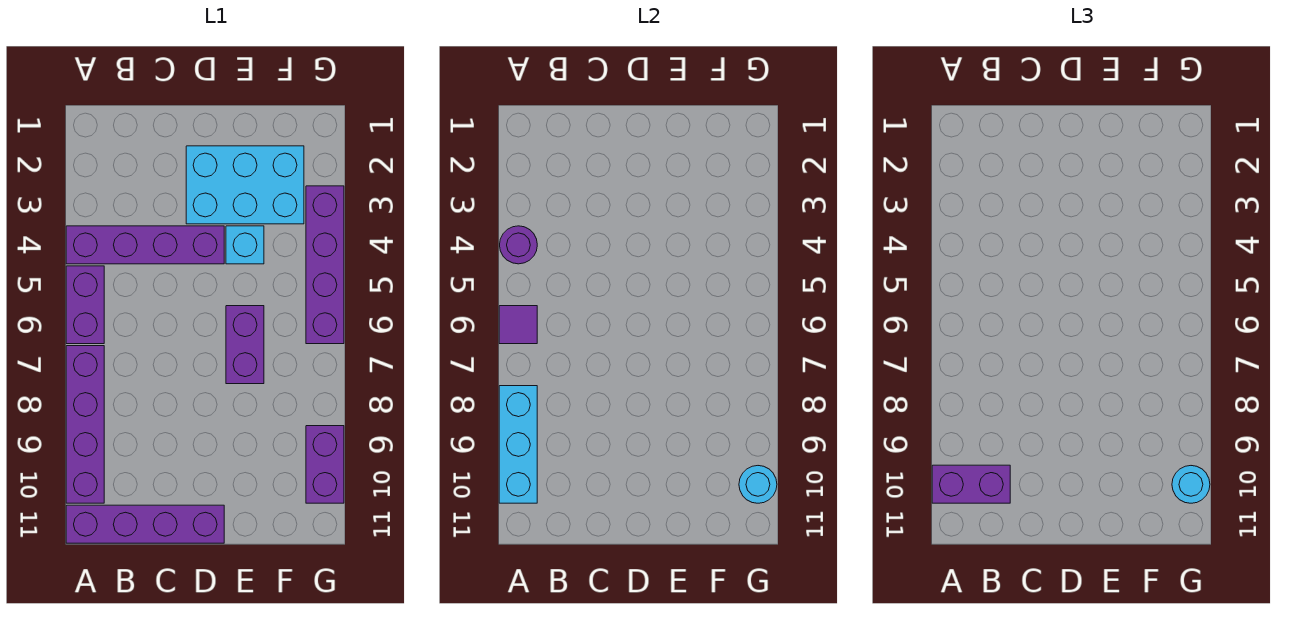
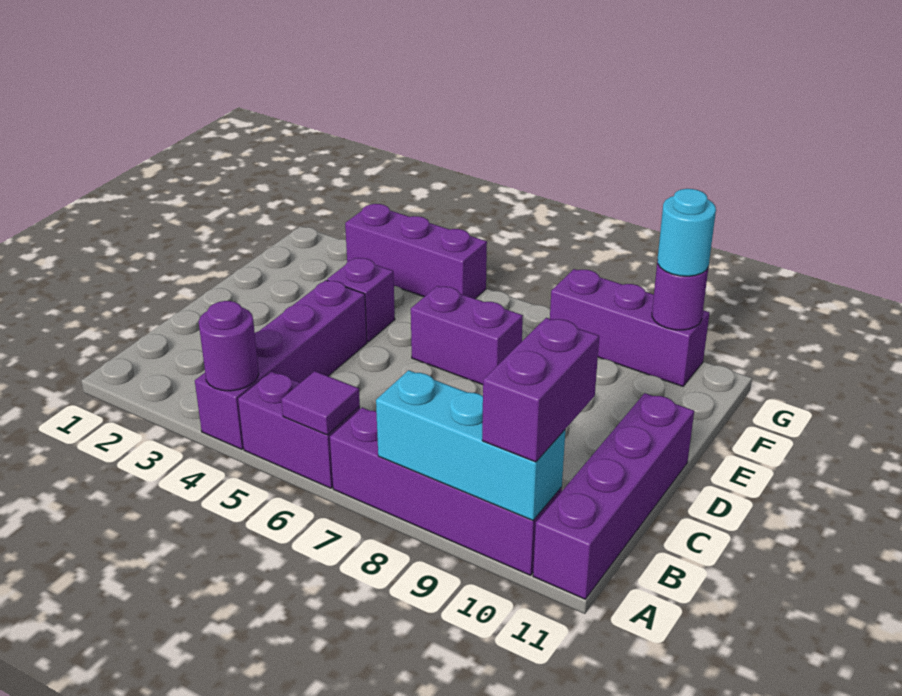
cyan brick D2:F3 level 1 -> none
cyan brick E4 level 1 -> purple brick E4 level 1
purple brick G3:G6 level 1 -> purple brick G3:G5 level 1
purple brick G9:G10 level 1 -> purple brick G8:G10 level 1
cyan round brick G10 level 2 -> purple round brick G10 level 2

